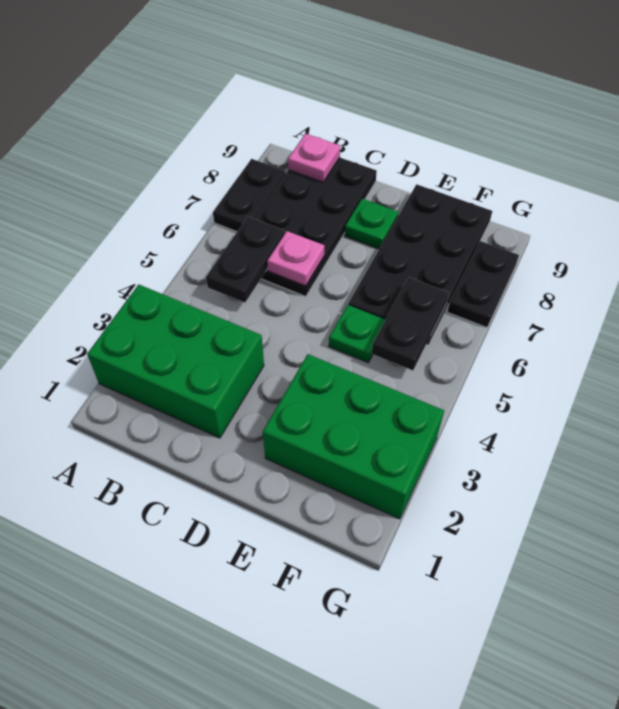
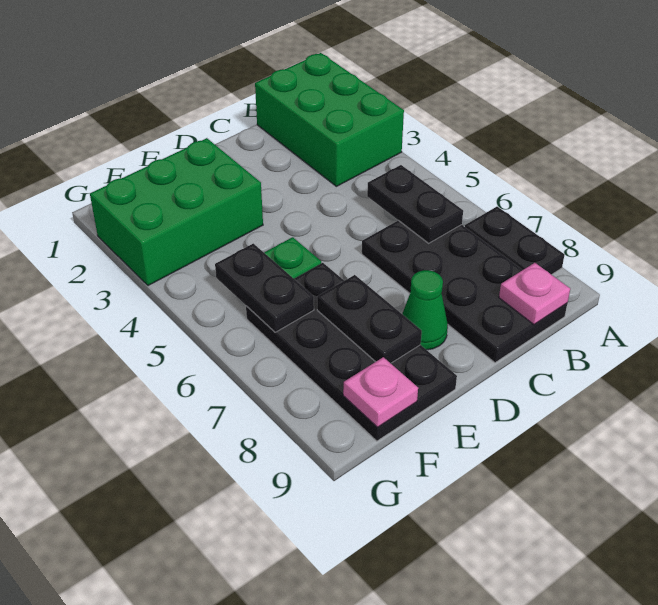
green brick A2:C3 level 1 -> green brick A1:B3 level 1
pink plate C6 level 2 -> pink plate F9 level 2
green plate D8 level 1 -> green cone D8 level 1
black plate G7:G8 level 1 -> black plate E7:E8 level 2

